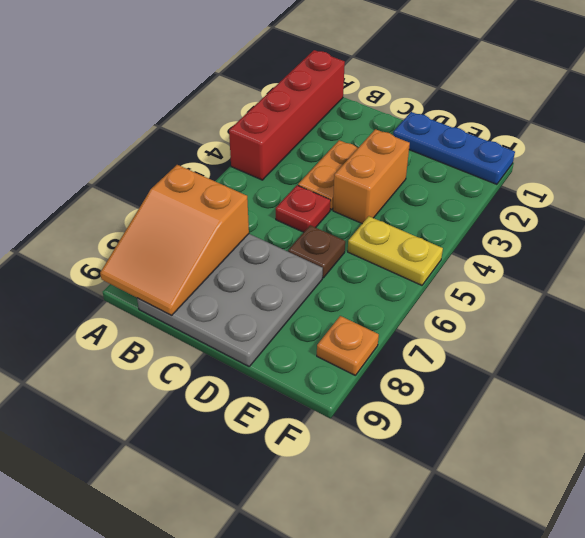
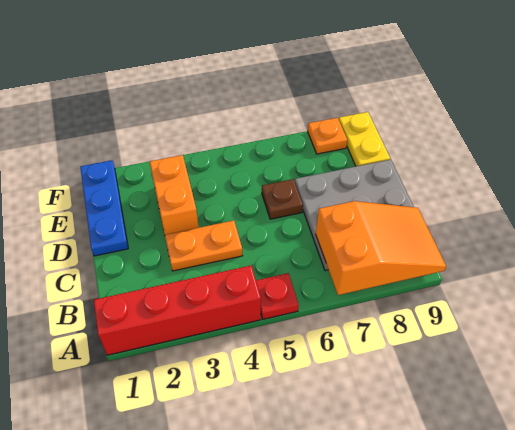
red plate C5 level 1 -> red plate A5 level 1
orange brick D3:D4 level 1 -> orange brick D3:E3 level 1
yellow plate E5:F5 level 1 -> yellow plate E9:F9 level 1

